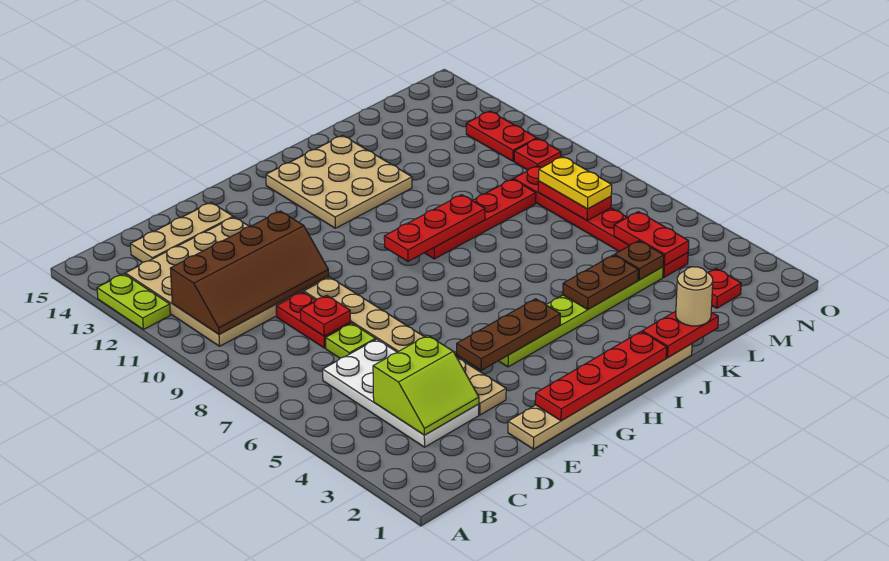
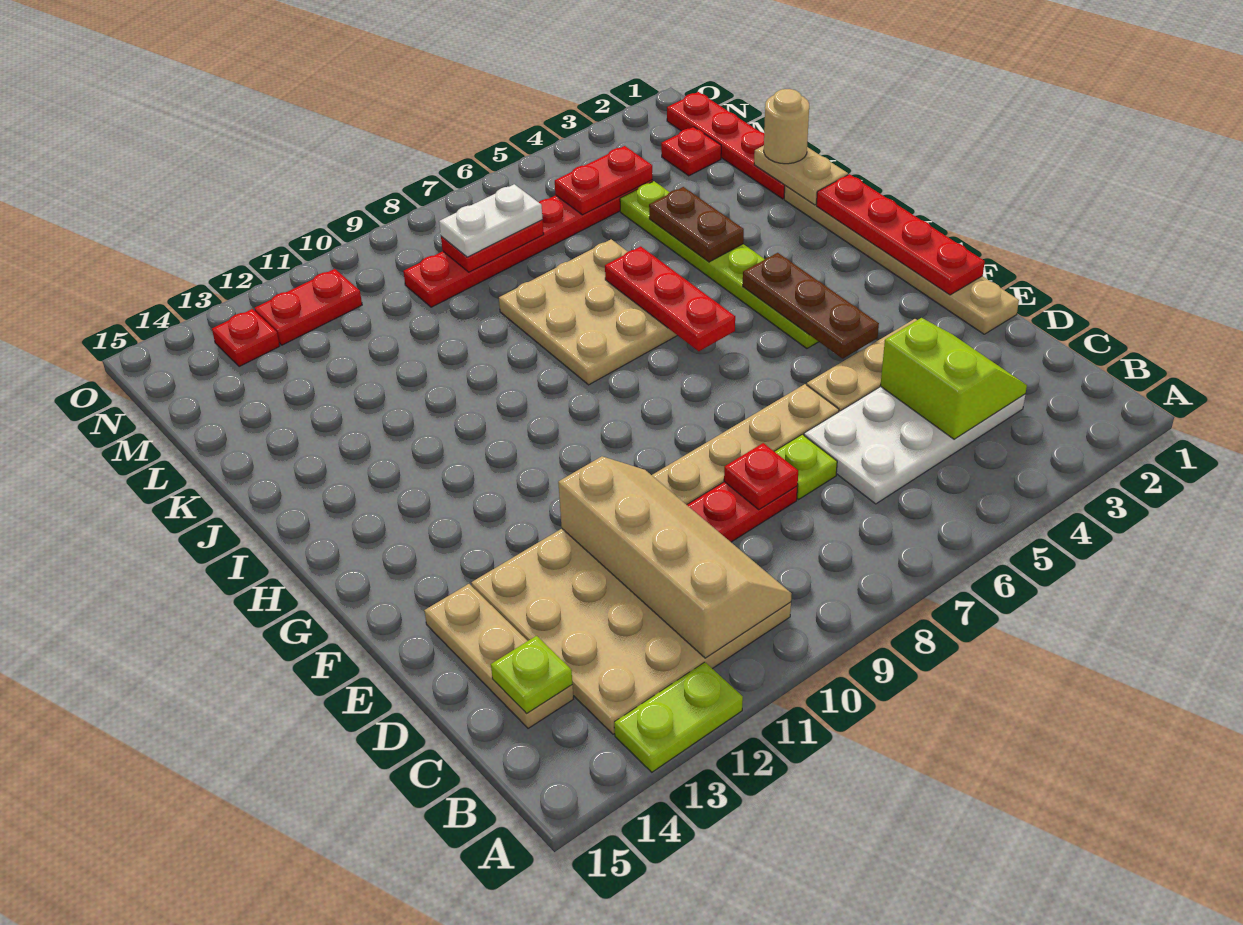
brown slope B10:E11 level 2 top 11 -> tan slope B10:E11 level 2 top 11
none -> lime plate C14 level 2
red plate H9:J9 level 2 -> red plate H6:J6 level 2
tan plate H12:J14 level 1 -> tan plate I6:K8 level 1
red plate I9:L9 level 1 -> red plate K1:N1 level 1
red plate J1:K1 level 2 -> tan plate J1:K1 level 2
brown plate L4 level 2 -> none
yellow plate M7:M8 level 3 -> white plate M7:M8 level 3
red plate N10 level 1 -> red plate N13 level 1

